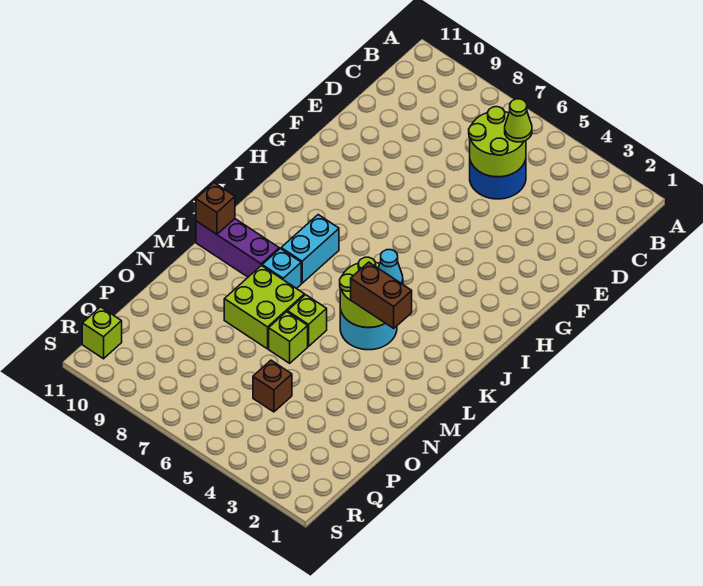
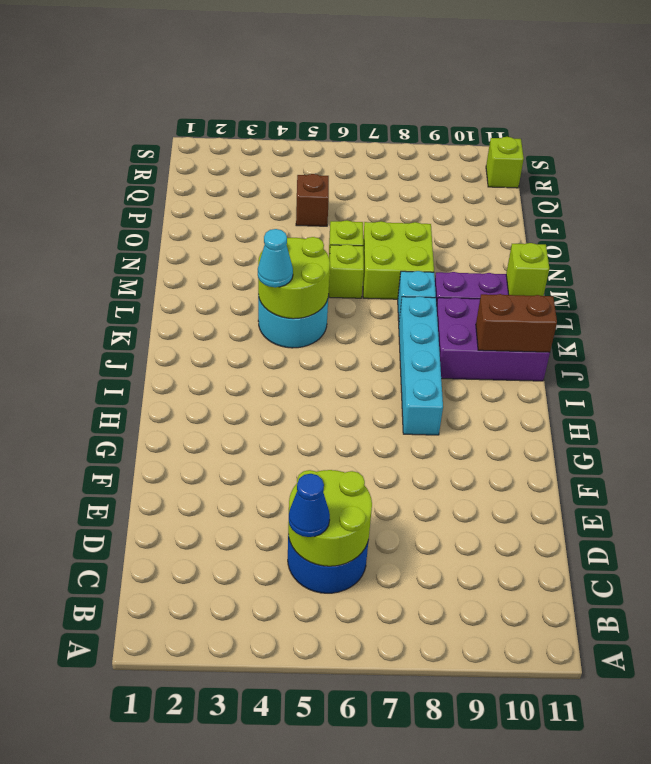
lime cone C5 level 3 -> blue cone C5 level 3
cyan brick J8:K8 level 1 -> cyan brick H8:K8 level 1
none -> purple brick J9:K11 level 1
brown brick L3:L4 level 3 -> brown brick J10:J11 level 2
brown brick L11 level 2 -> lime brick L11 level 2

